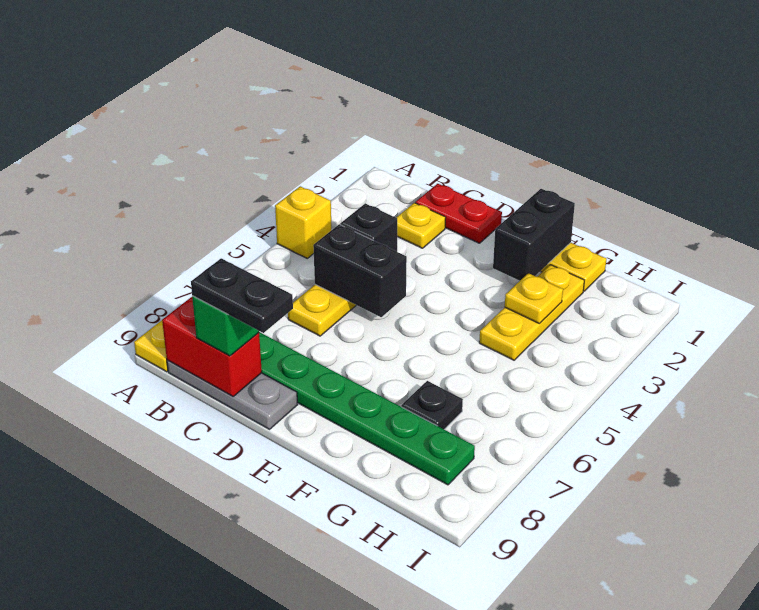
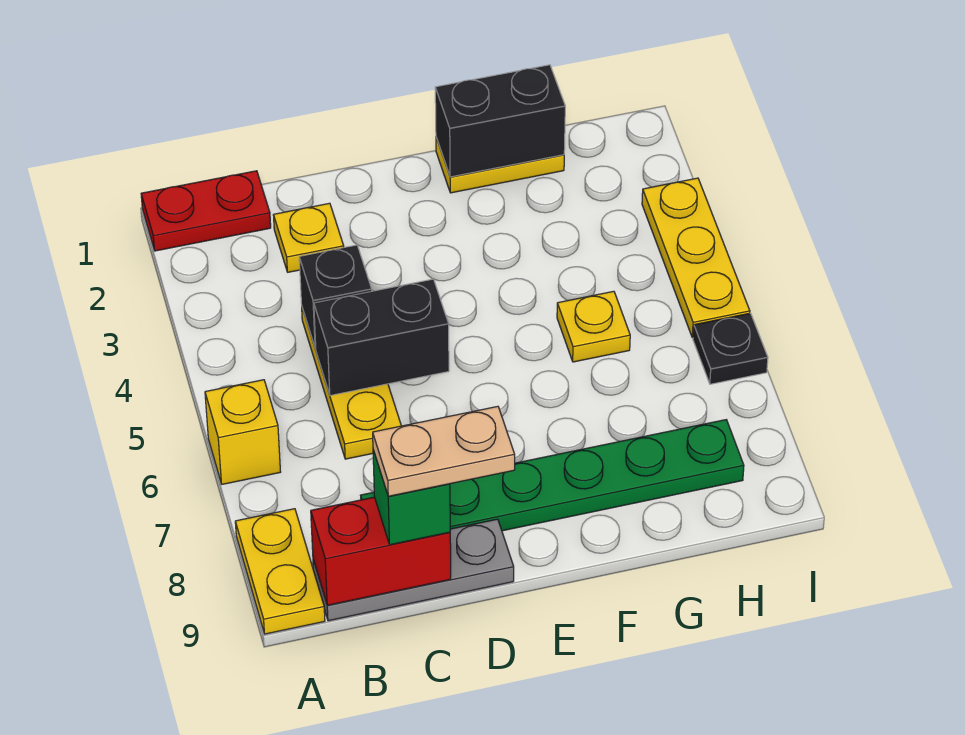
yellow brick A4 level 1 -> yellow brick A6 level 1
red plate C1:D1 level 1 -> red plate A1:B1 level 1
black plate C9:D9 level 4 -> tan plate C9:D9 level 4
black brick F1:F2 level 2 -> black brick F1:G1 level 2
yellow plate G2:G4 level 1 -> yellow plate I3:I5 level 1
yellow plate G3 level 2 -> yellow plate G5 level 1
black plate G7 level 1 -> black plate I6 level 1

